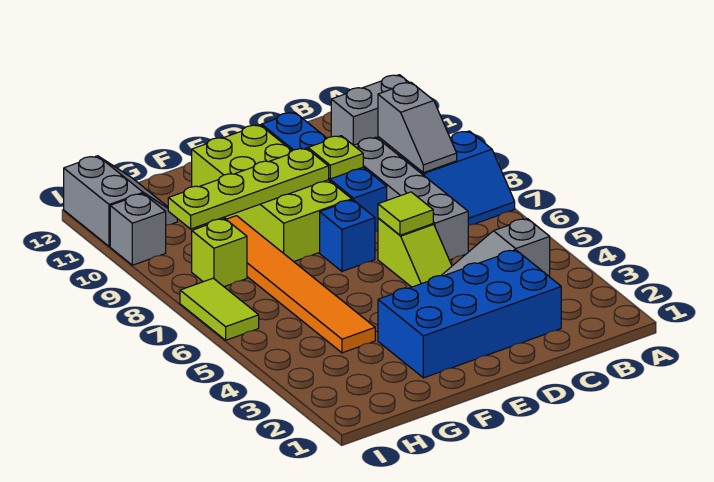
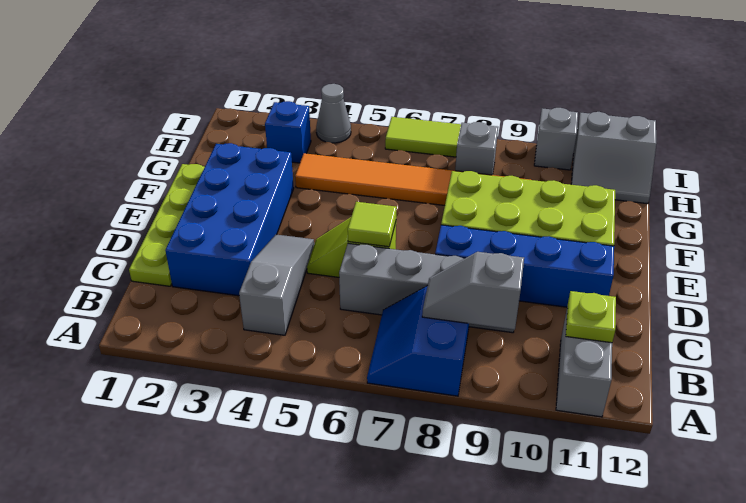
lime plate D9 level 2 -> lime plate B11 level 2
blue brick E7 level 1 -> blue brick H3 level 1
lime plate E9:H9 level 2 -> lime plate C1:F1 level 1
lime brick H8 level 1 -> grey brick H8 level 1
none -> grey cone I4 level 1

